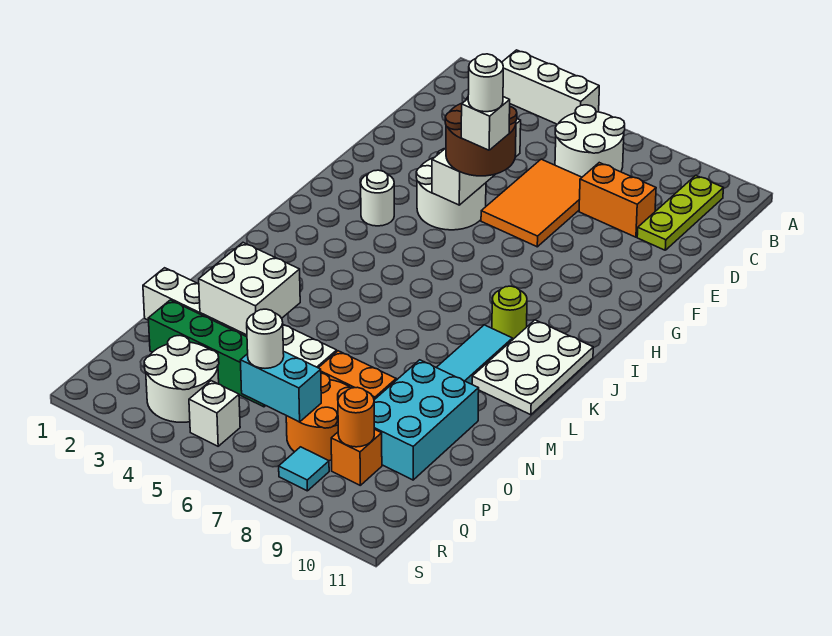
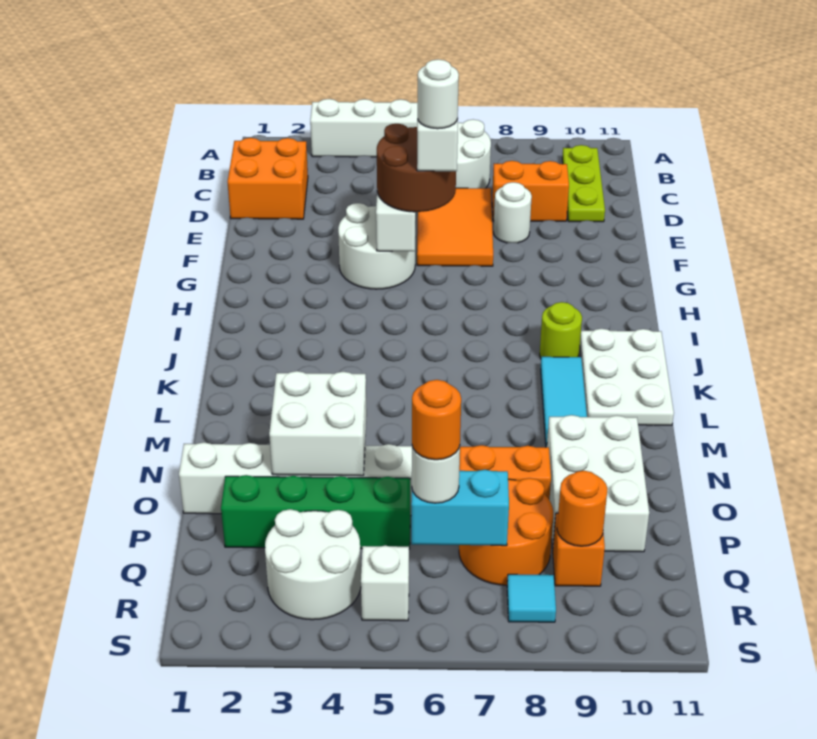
none -> orange brick C1:D2 level 1
white round brick H3 level 1 -> white round brick E8 level 1
cyan brick N9:P10 level 1 -> white brick N9:P10 level 1
none -> orange round brick Q6 level 4

